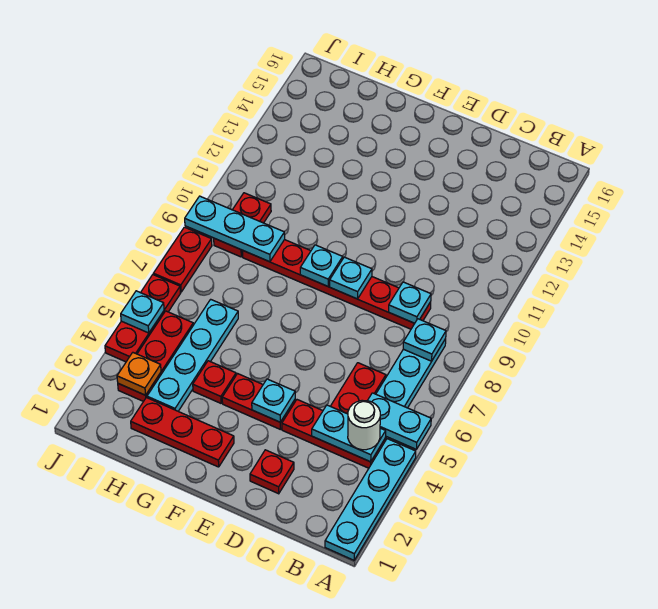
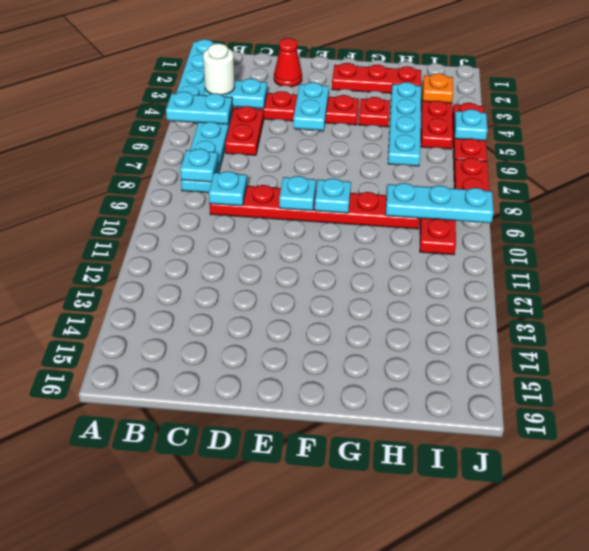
red plate D2 level 1 -> red cone D2 level 1
cyan plate E4 level 2 -> cyan plate E4:E5 level 2

